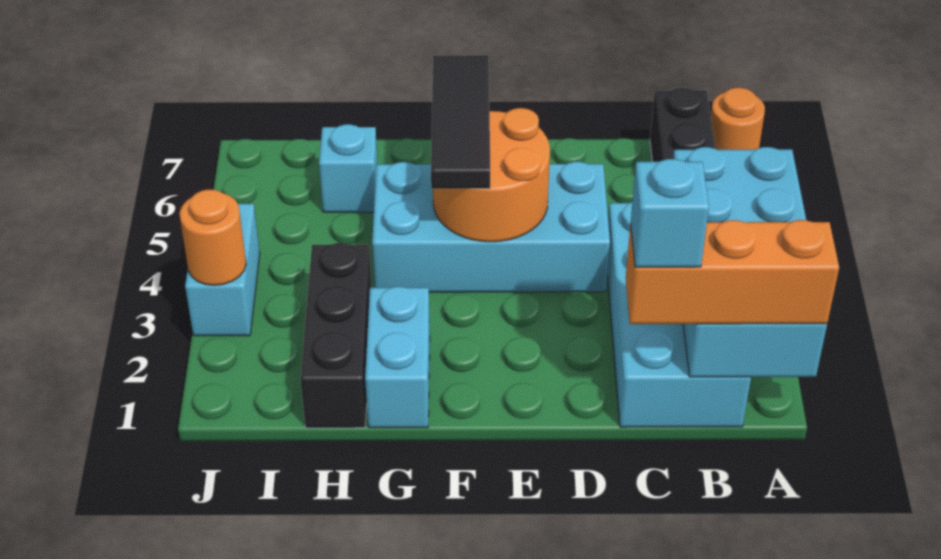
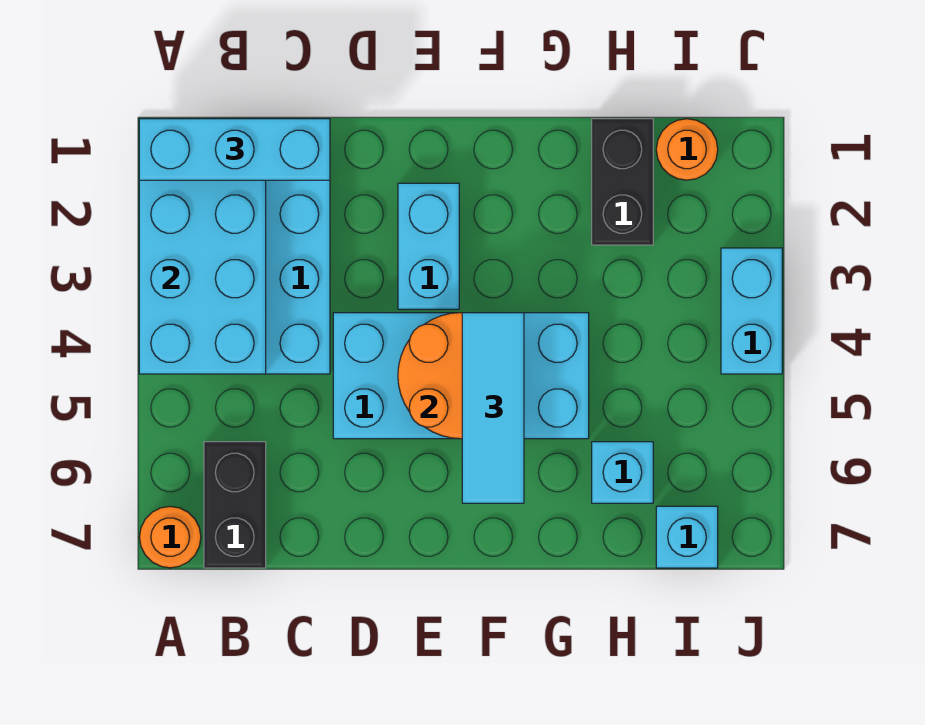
orange brick A1:C1 level 3 -> cyan brick A1:C1 level 3
cyan brick C1 level 4 -> cyan brick I7 level 1
black tile F4:F6 level 3 -> cyan tile F4:F6 level 3
cyan brick G1:G2 level 1 -> cyan brick E2:E3 level 1
black brick H1:H3 level 1 -> black brick H1:H2 level 1
orange round brick J3 level 2 -> orange round brick I1 level 1

